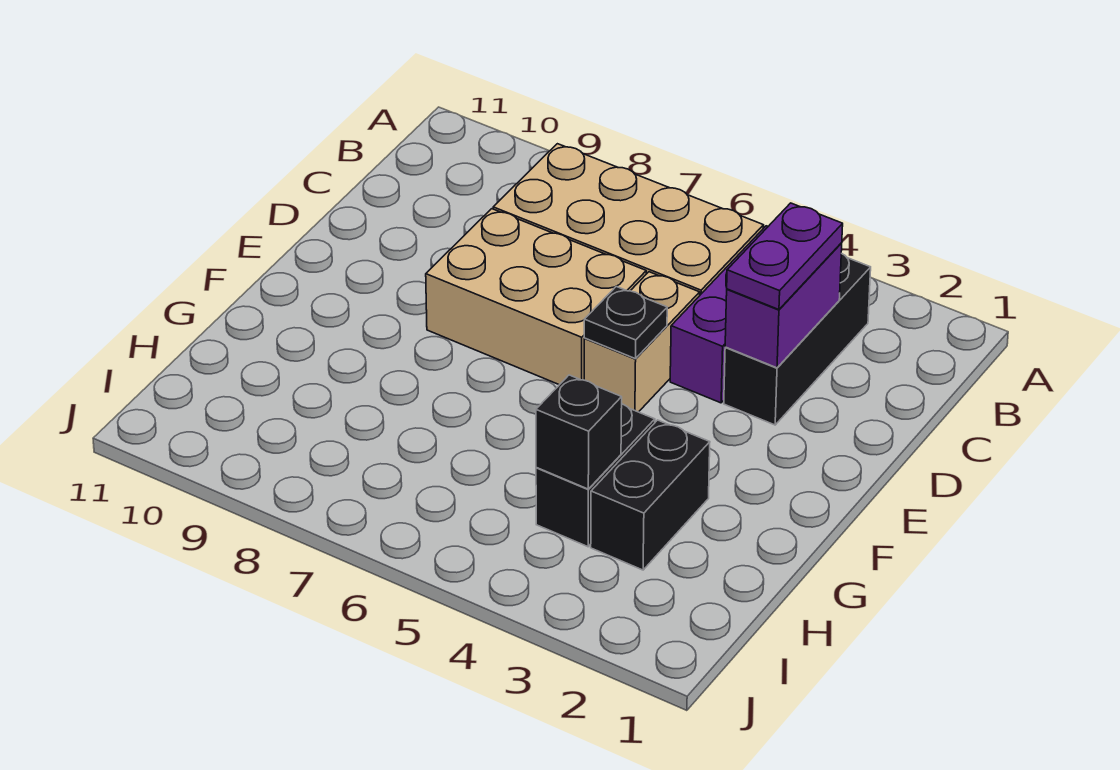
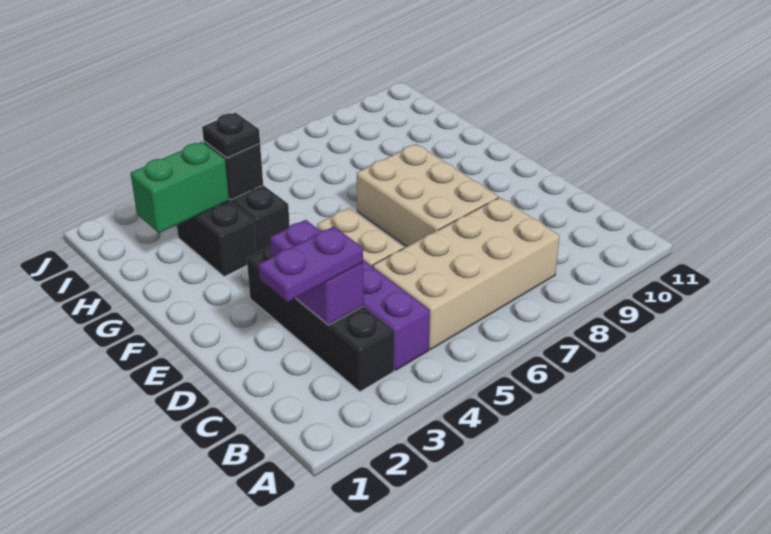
black brick B3:D3 level 1 -> black brick B3:E3 level 1
purple plate C3:D3 level 3 -> purple plate C2:C3 level 3
tan brick D6:E8 level 1 -> tan brick D7:F8 level 1
black plate E5 level 2 -> black plate H4 level 3
none -> green brick H2:H3 level 2

